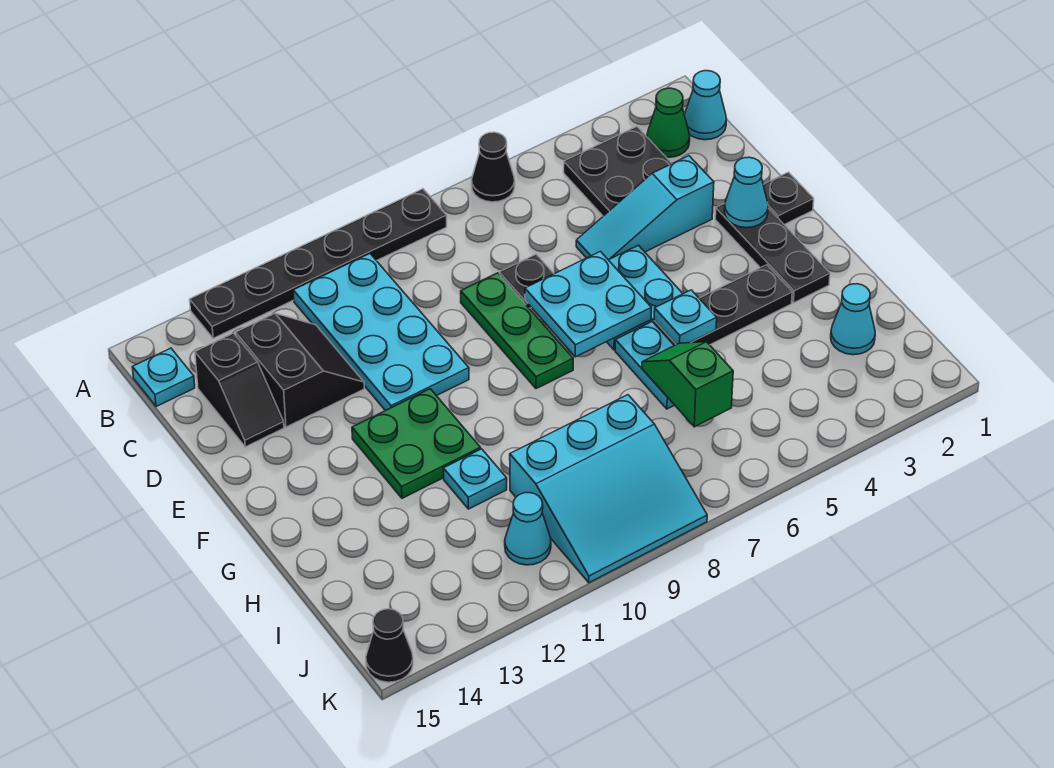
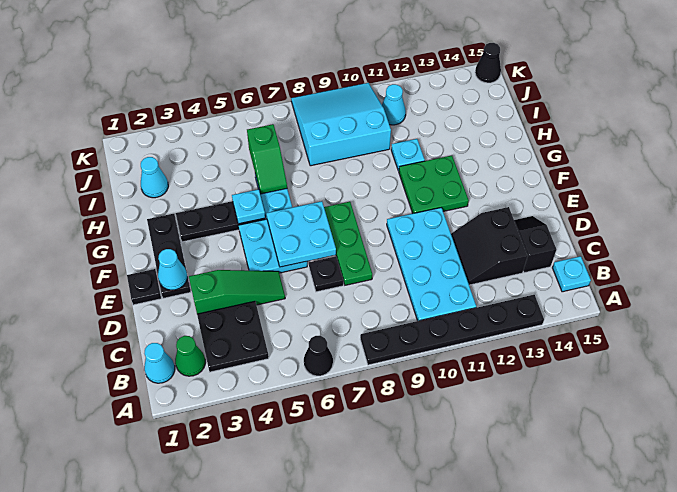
cyan slope D3:D5 level 1 top 3 -> green slope D3:D5 level 1 top 3

